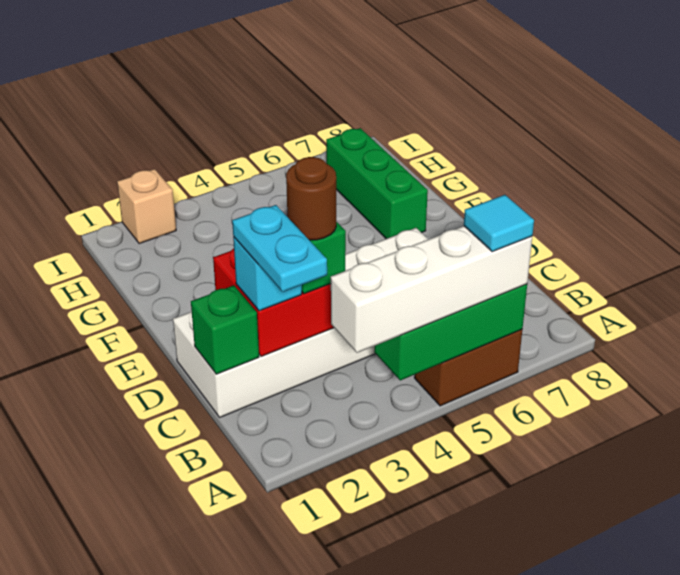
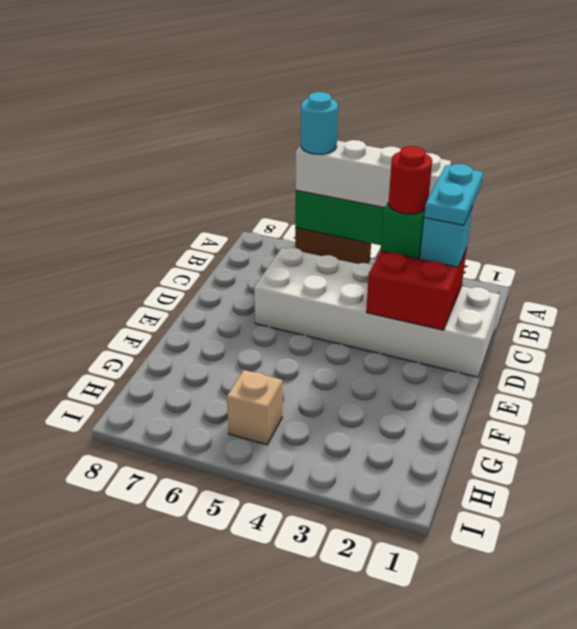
cyan tile A6 level 4 -> cyan round brick A6 level 4
green brick C1 level 2 -> none
brown round brick C3 level 4 -> red round brick C3 level 4
green brick F7:H7 level 1 -> none
tan brick I2 level 1 -> tan brick H5 level 1

